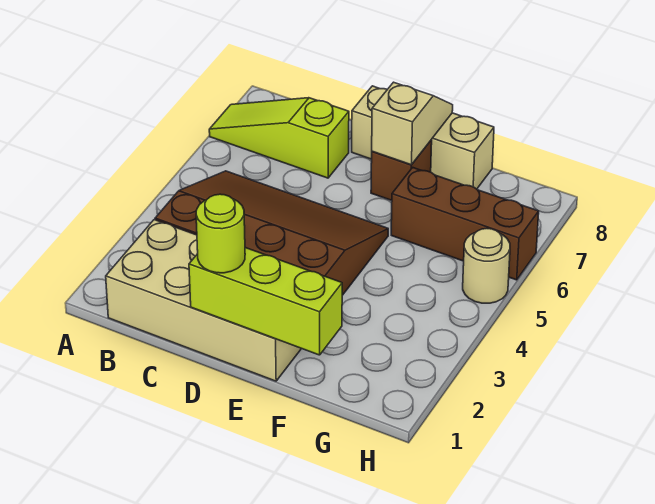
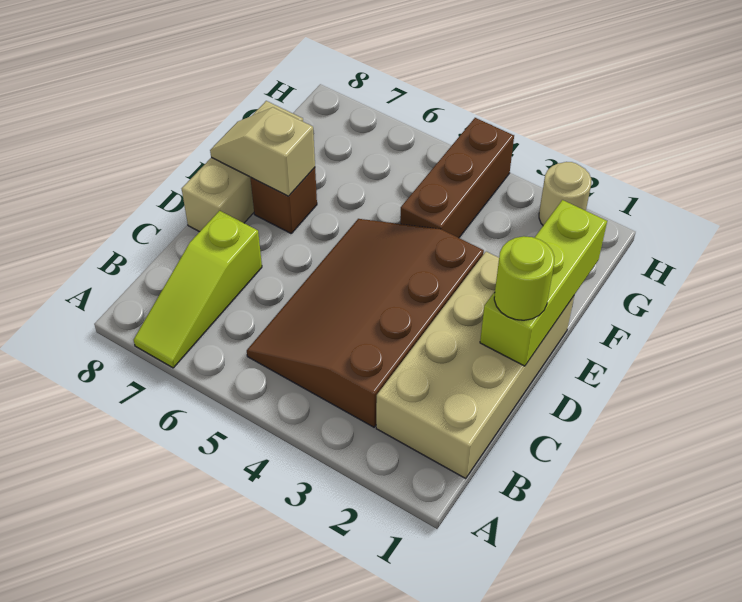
brown brick F6:H6 level 1 -> brown brick F4:H4 level 1
tan round brick H5 level 1 -> tan round brick H2 level 1

